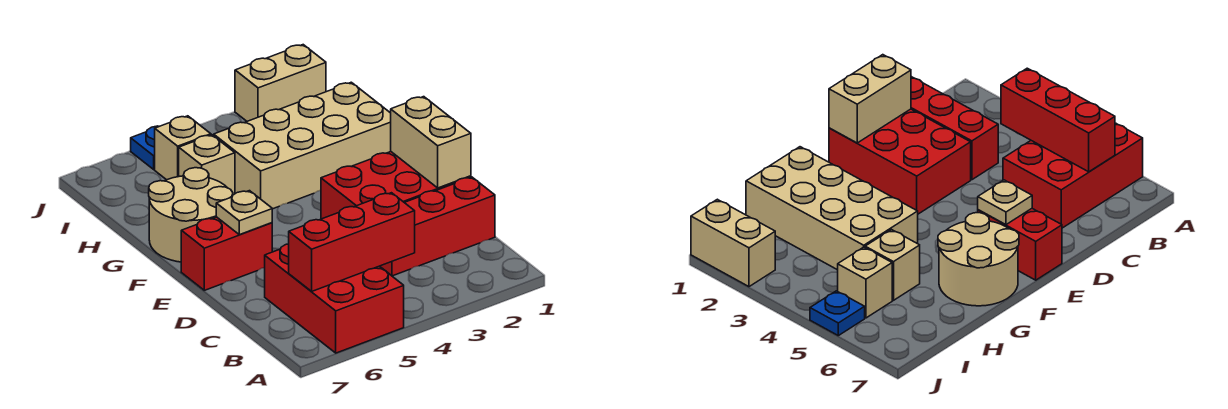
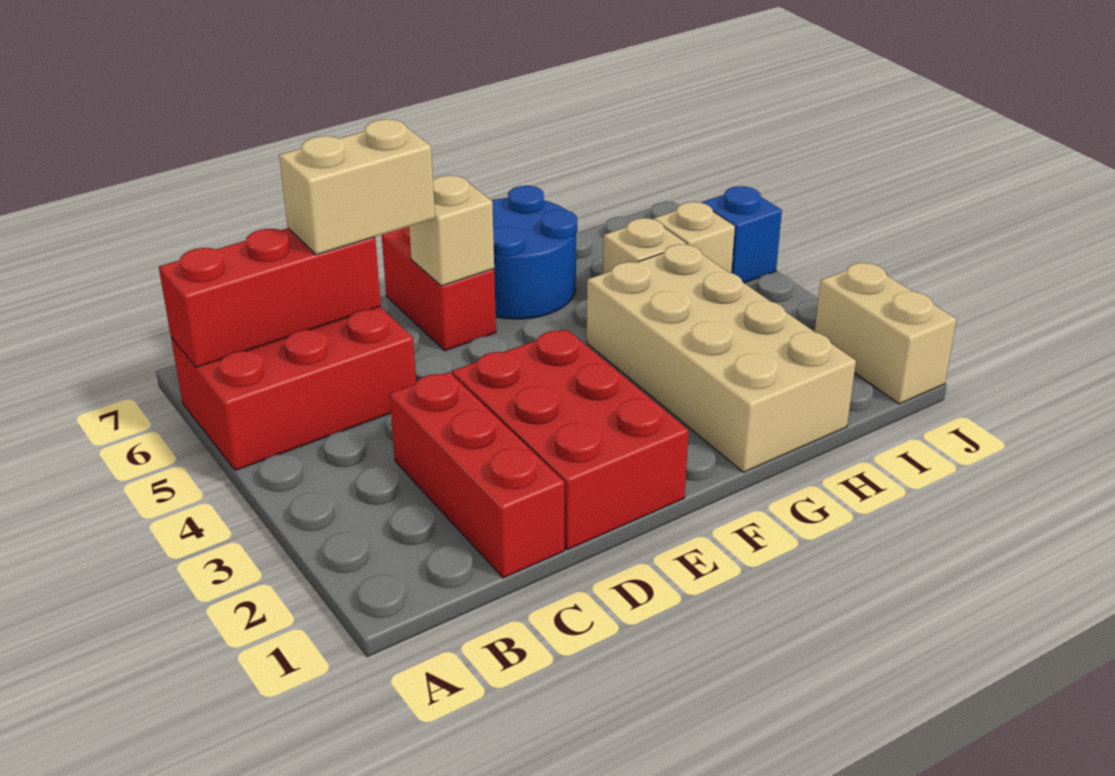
red brick B4:B6 level 2 -> red brick A6:C6 level 2
tan brick D1:E1 level 2 -> tan brick C6:D6 level 3
tan plate E6 level 2 -> tan brick E6 level 2
tan round brick F6:G7 level 1 -> blue round brick F6:G7 level 1
blue plate J5 level 1 -> blue brick J5 level 1

